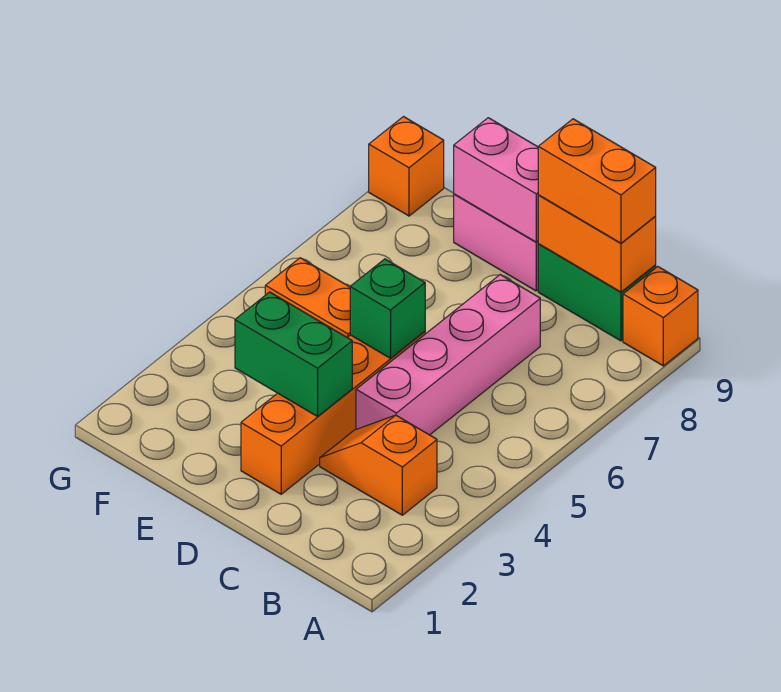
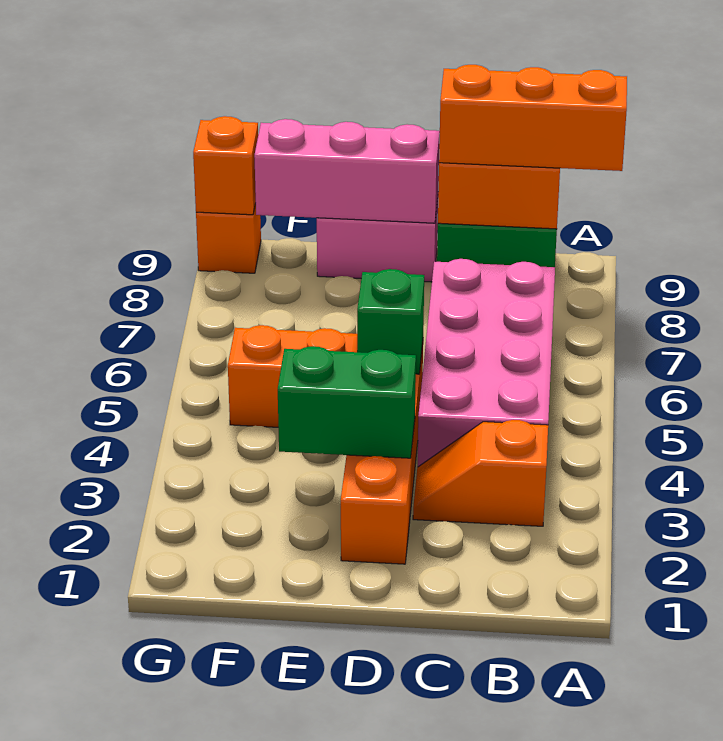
orange brick A9 level 1 -> orange brick G9 level 2
orange brick B9:C9 level 3 -> orange brick A9:C9 level 3
pink brick C4:C7 level 1 -> pink brick B4:C7 level 1
pink brick D9:E9 level 2 -> pink brick D9:F9 level 2

